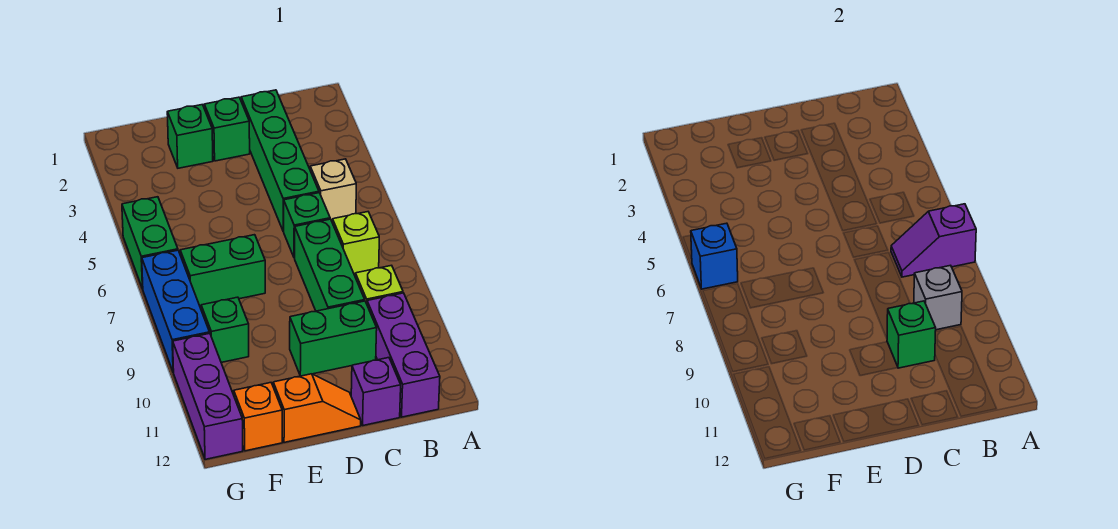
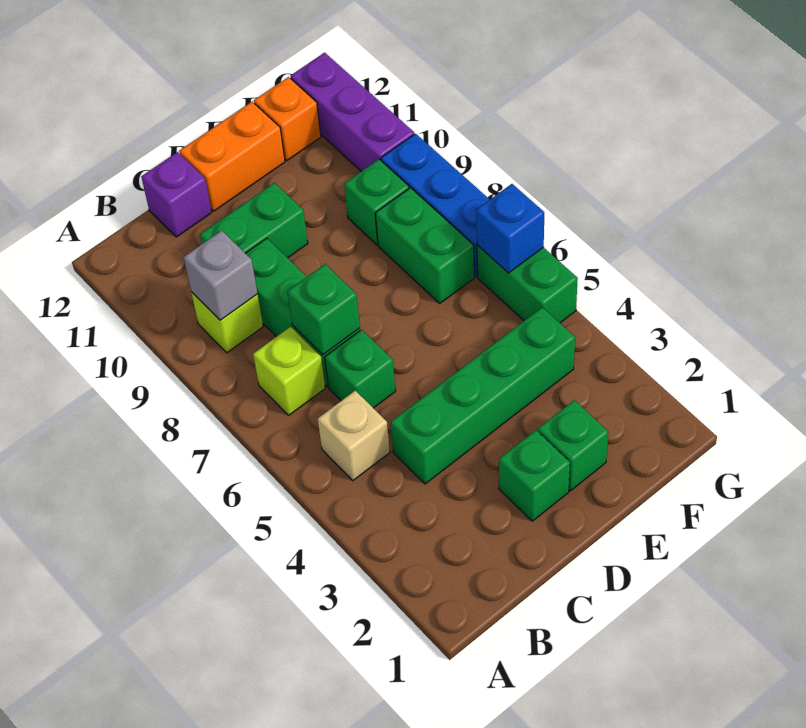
purple slope A7:B7 level 2 top A -> none
purple brick B10:B12 level 1 -> none
green brick C2:C5 level 1 -> green brick C4:F4 level 1
green brick C10 level 2 -> green brick C7 level 2
orange slope D12:E12 level 1 top E -> orange brick D12:E12 level 1
green brick E7:F7 level 1 -> green brick F7:F8 level 1

